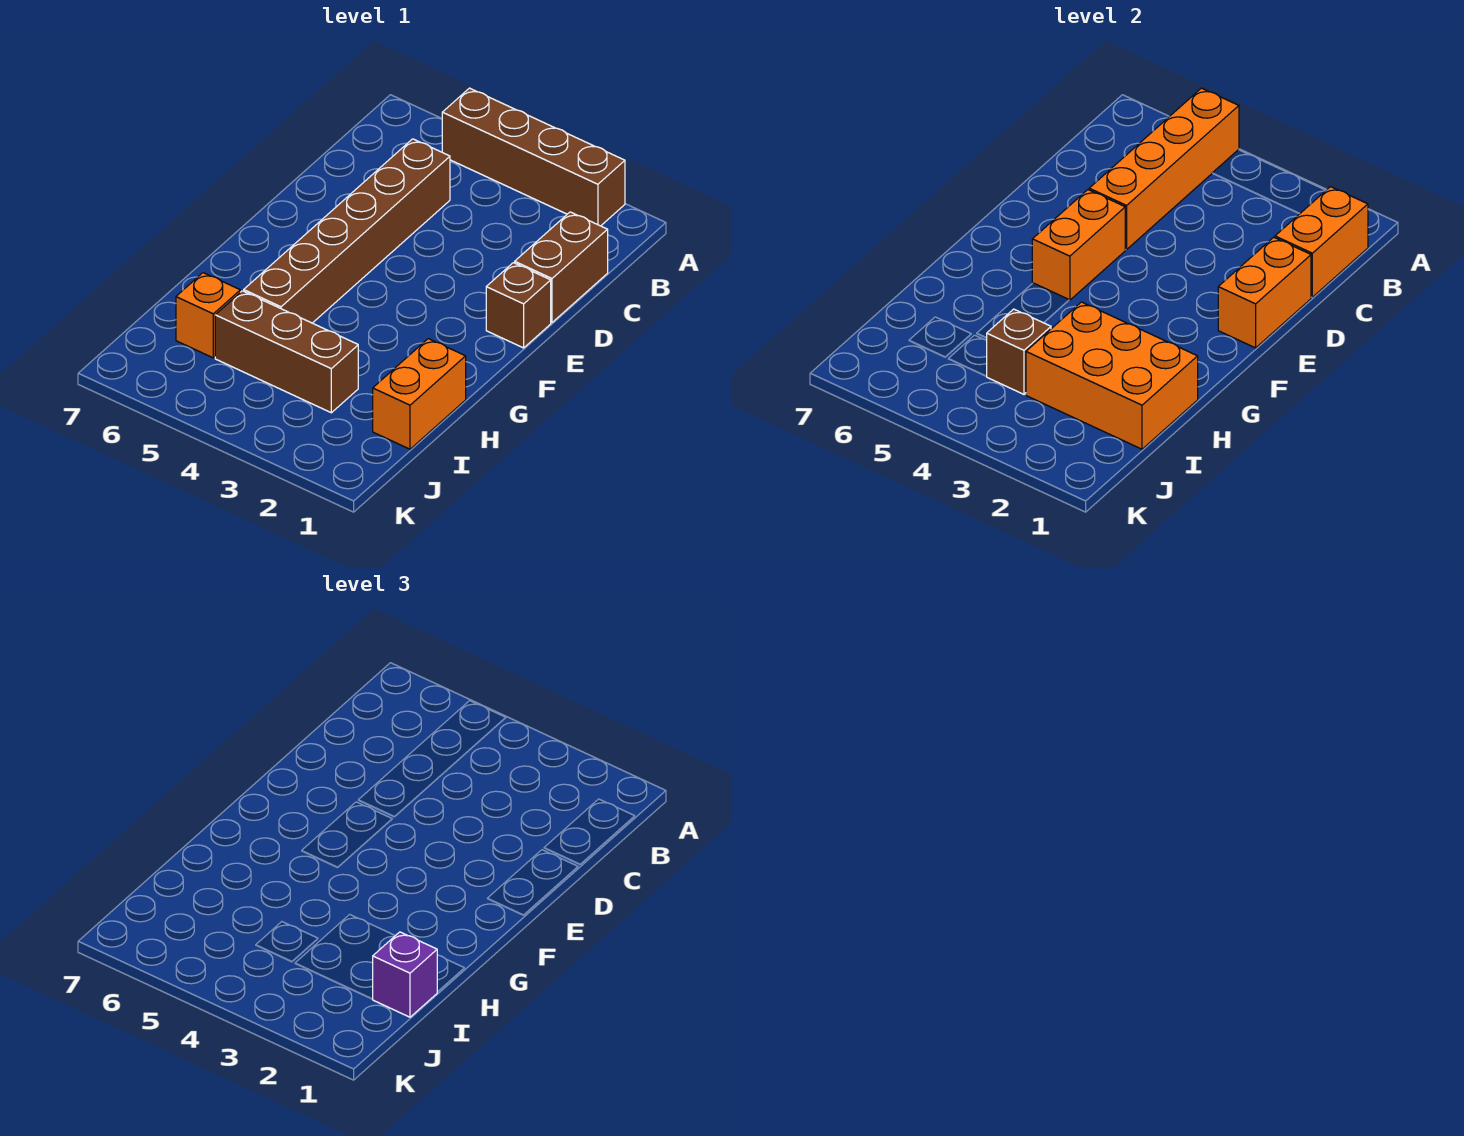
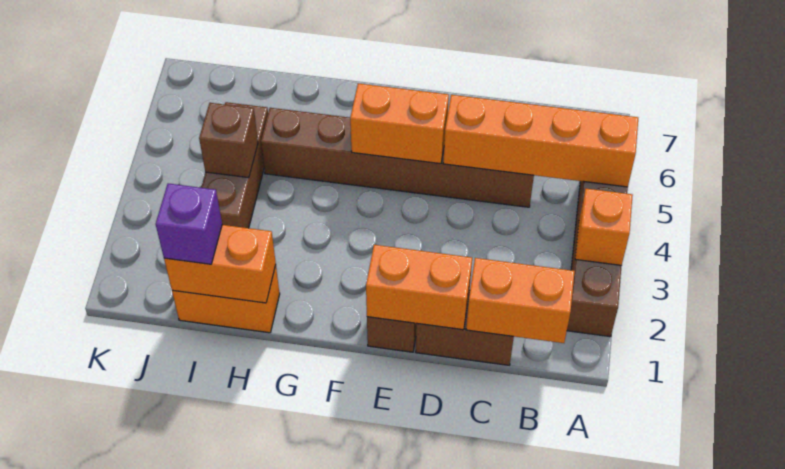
orange brick H1:I3 level 2 -> orange brick H1:I1 level 2
orange brick I6 level 1 -> orange brick A3 level 2

